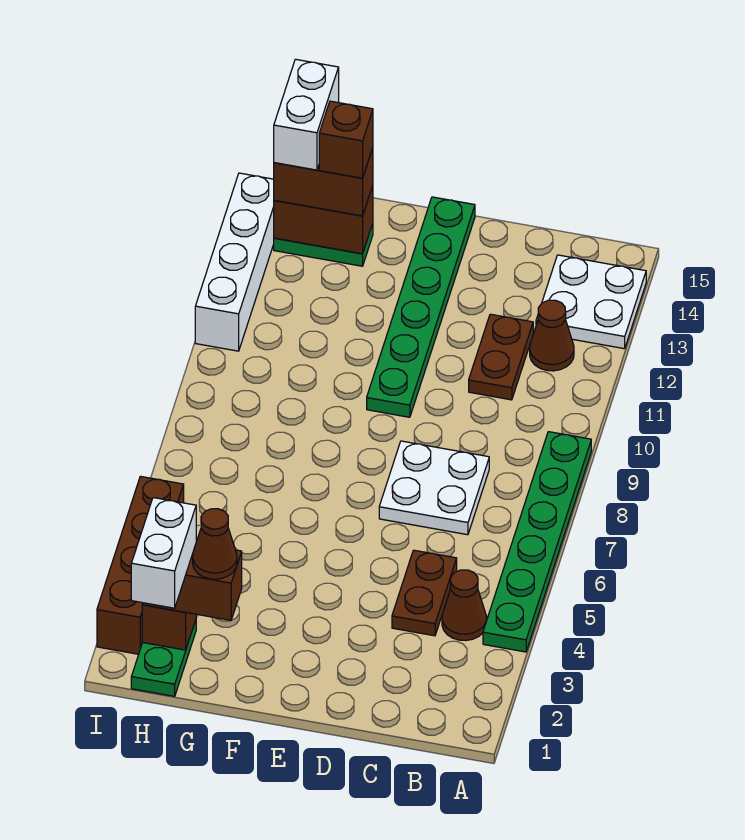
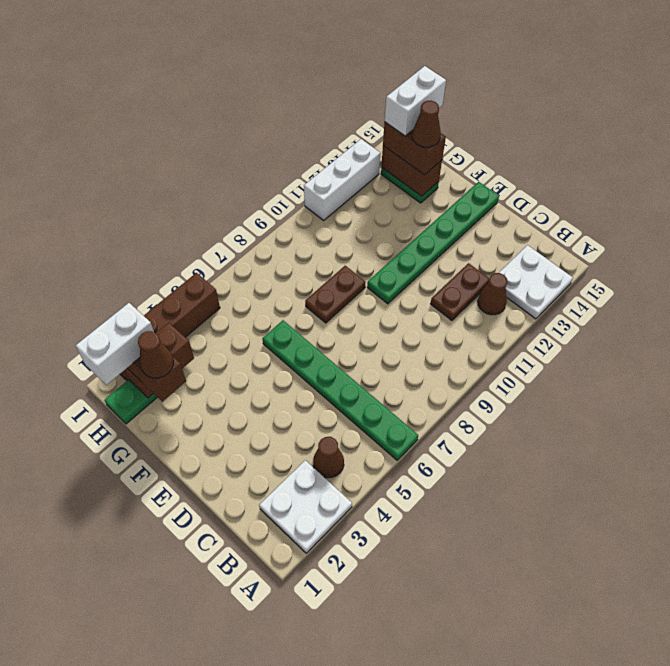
green plate A4:A9 level 1 -> green plate A6:F6 level 1
brown plate C4:C5 level 1 -> brown plate F8:F9 level 1
white plate C7:D8 level 1 -> white plate A2:B3 level 1
brown brick G14 level 4 -> brown cone G14 level 4
white brick I11:I14 level 1 -> white brick I11:I13 level 1

